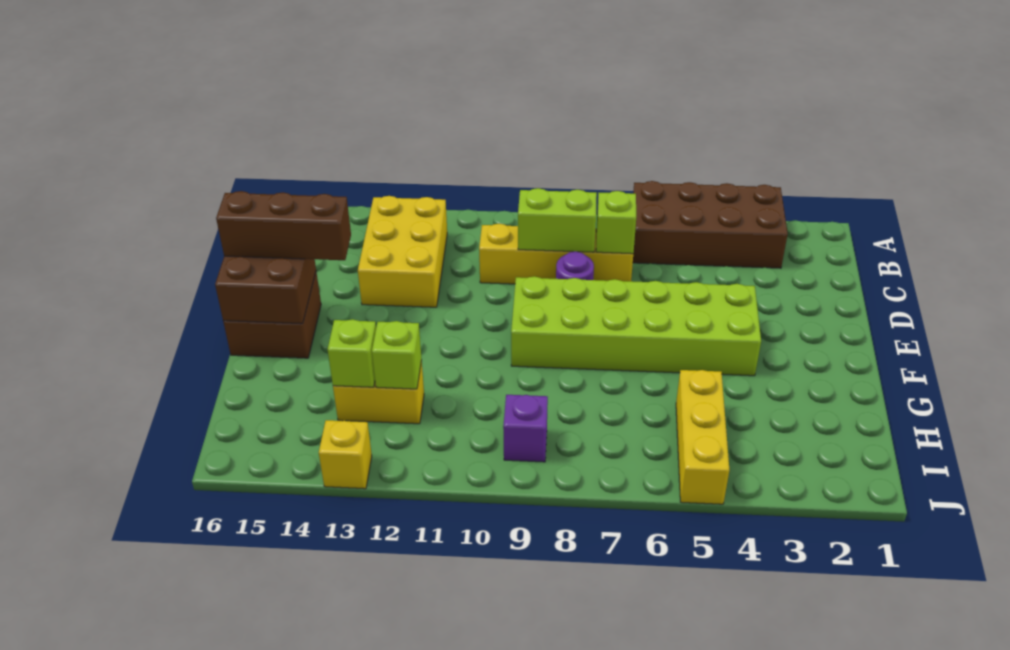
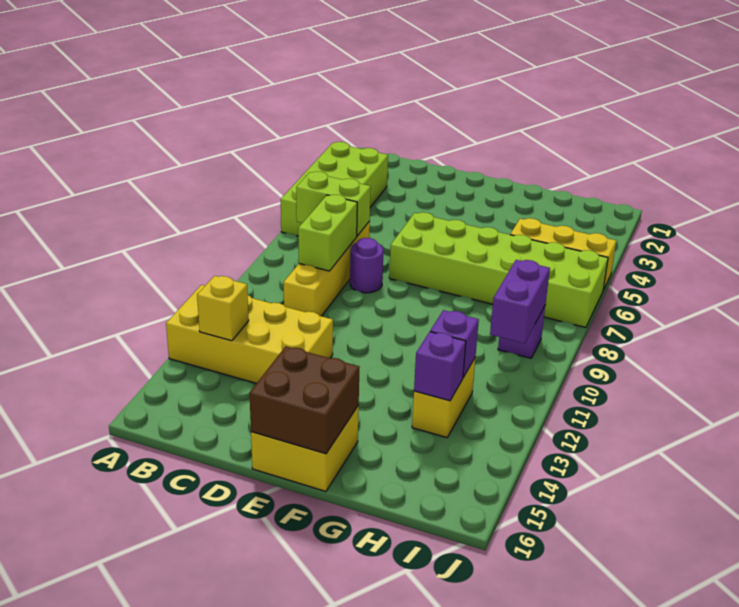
brown brick A3:B6 level 1 -> lime brick A3:B6 level 1
yellow brick B12:D13 level 1 -> yellow brick A12:D13 level 1
lime brick C7 level 2 -> lime brick B7:C7 level 2
lime brick E4:F9 level 1 -> lime brick E6:J7 level 1
brown brick E14:E16 level 3 -> none
brown brick E15:F16 level 1 -> yellow brick E15:F16 level 1
lime brick H12 level 2 -> purple brick H12 level 2
lime brick H13 level 2 -> purple brick H13 level 2
none -> purple brick I9:I10 level 2
yellow brick J13 level 1 -> yellow brick B13 level 2

